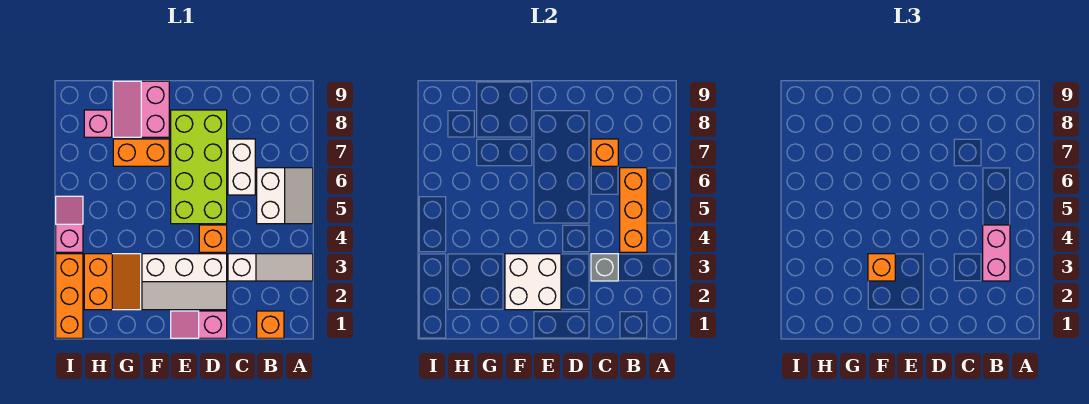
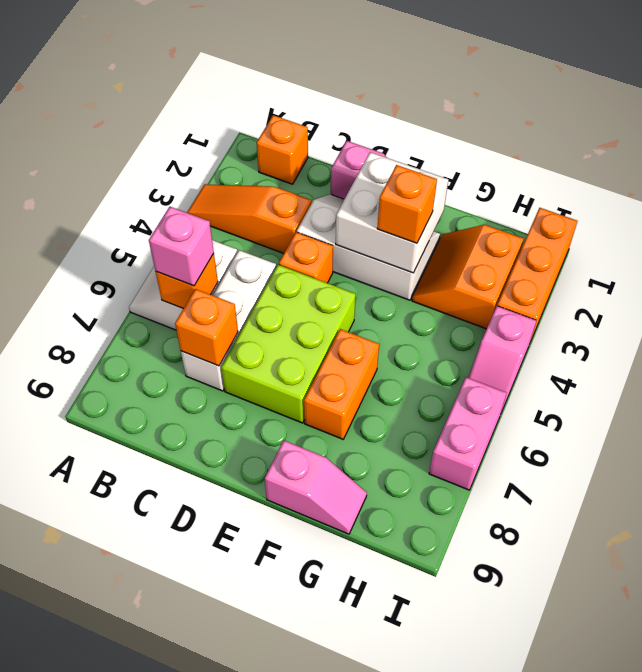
white slope A3:C3 level 1 top C -> orange slope A3:C3 level 1 top C
pink brick B3:B4 level 3 -> pink brick I6:I7 level 1
orange brick B4:B6 level 2 -> orange brick B6 level 2
grey brick C3 level 2 -> none
white brick C6:C7 level 1 -> white brick C5:C7 level 1
lime brick D5:E8 level 1 -> lime brick D5:E7 level 1
orange brick F7:G7 level 1 -> orange brick F6:F7 level 1
pink slope F8:G9 level 1 top F -> pink slope F9:G9 level 1 top F
pink brick H8 level 1 -> pink brick B6 level 3

